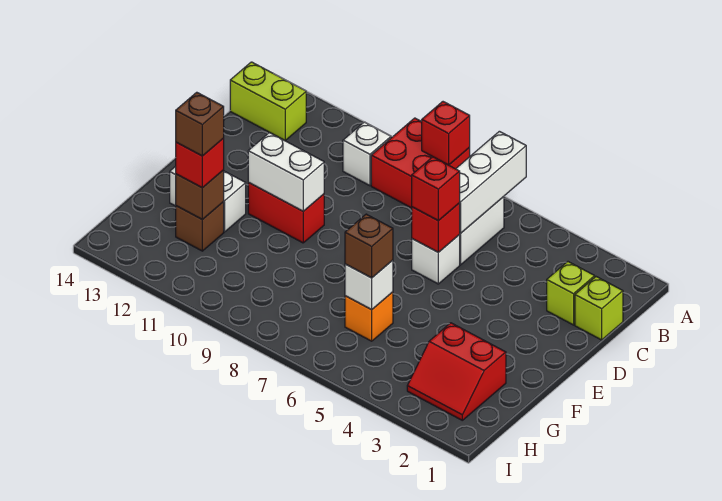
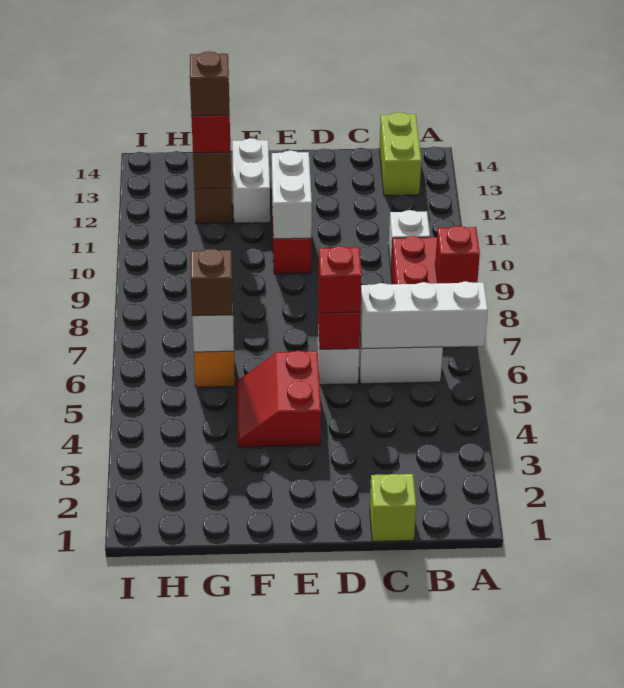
lime brick C2 level 1 -> none
red slope G2:H3 level 1 top G -> red slope E4:F5 level 1 top E

